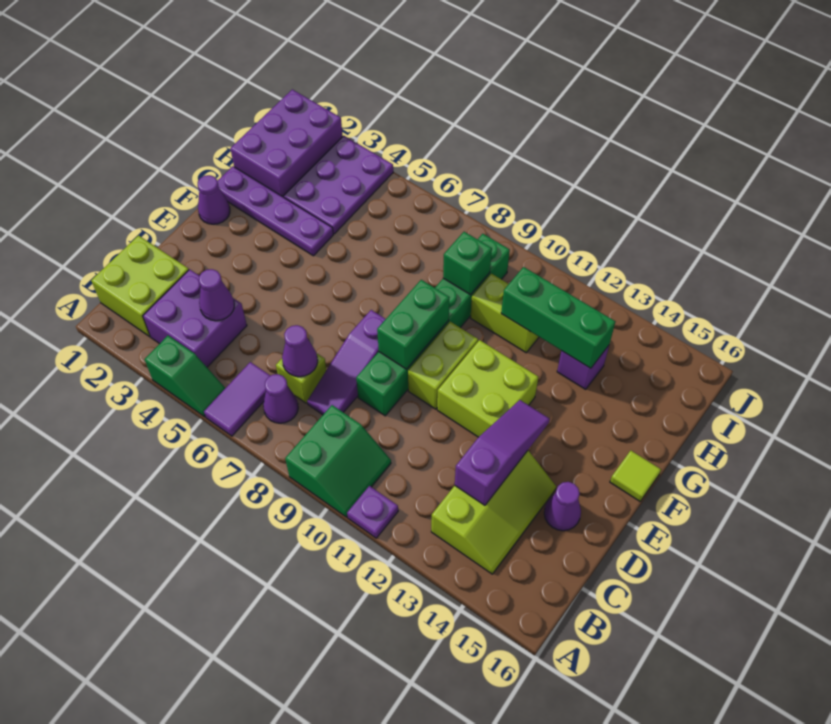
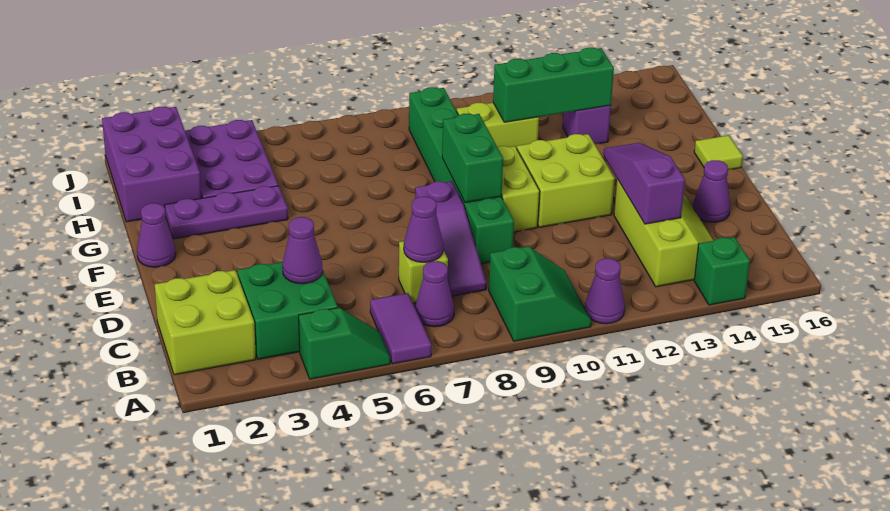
purple plate A11 level 1 -> purple cone A11 level 1
purple brick B3:C4 level 1 -> green brick B3:C4 level 1
purple plate G1:G4 level 1 -> purple plate G2:G4 level 1
green brick H9 level 2 -> green brick A14 level 1

